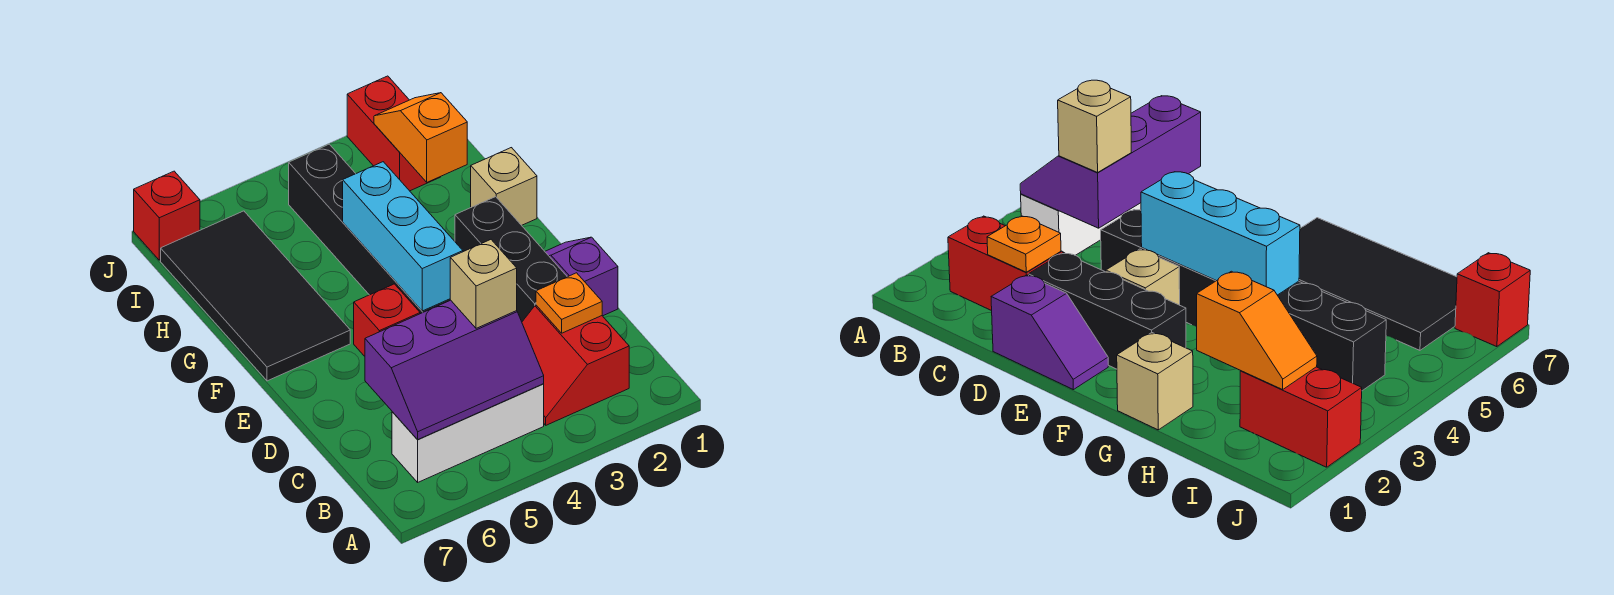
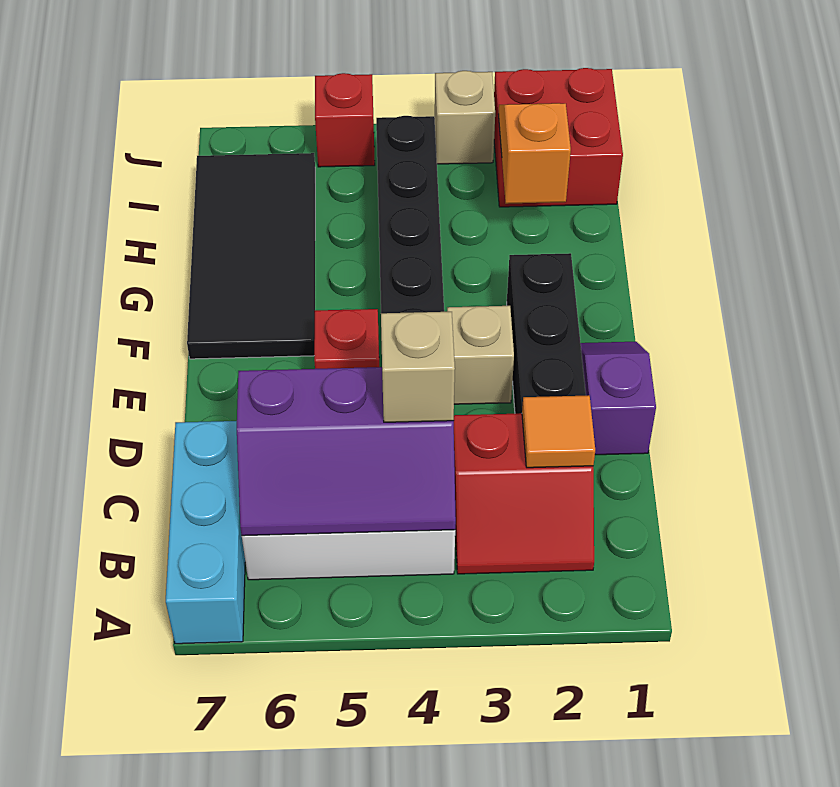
red slope B2:C3 level 1 top 2 -> red slope B2:C3 level 1 top C
orange plate C2 level 2 -> orange tile C2 level 2
cyan brick E4:G4 level 2 -> cyan brick A7:C7 level 1
tan brick G1 level 1 -> tan brick J3 level 1
red brick I2:J2 level 1 -> red brick I1:J2 level 1
red brick J7 level 1 -> red brick J5 level 1

